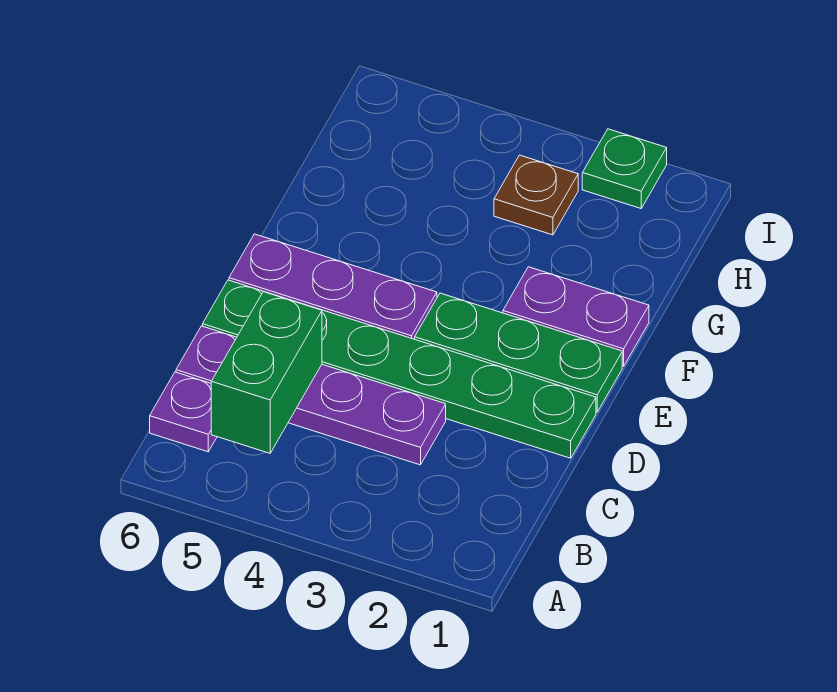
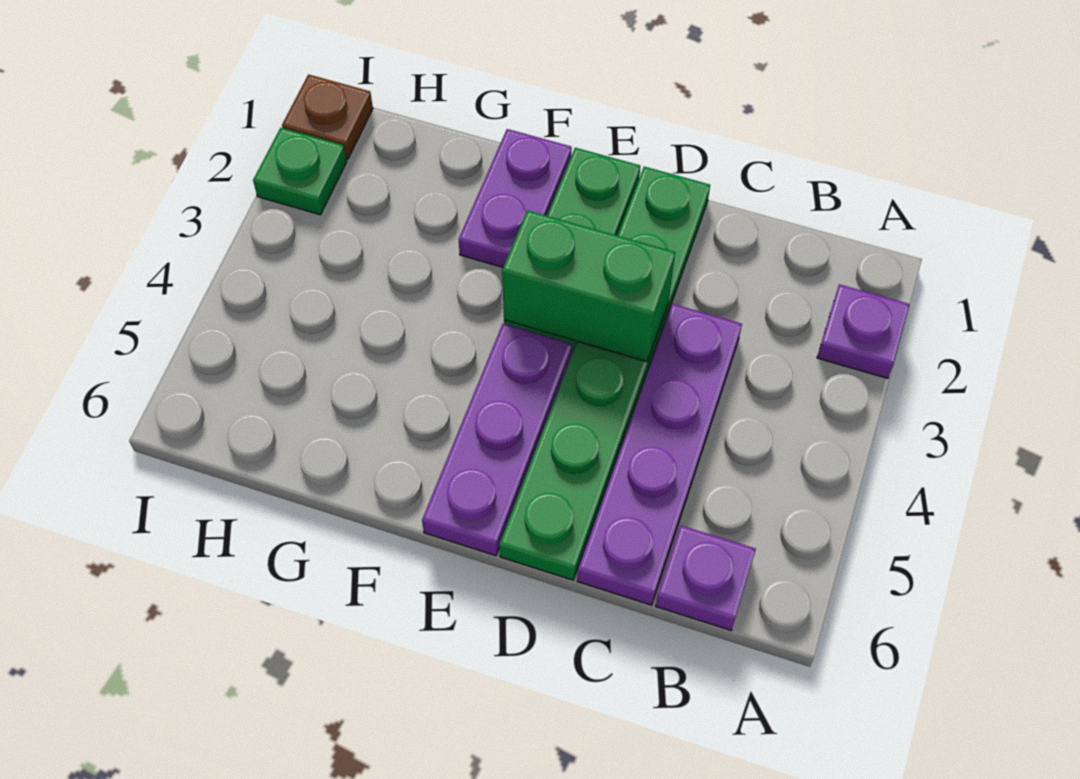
none -> purple plate A2 level 1
green brick B5:C5 level 2 -> green brick D3:E3 level 2
brown plate H3 level 1 -> brown plate I1 level 1

